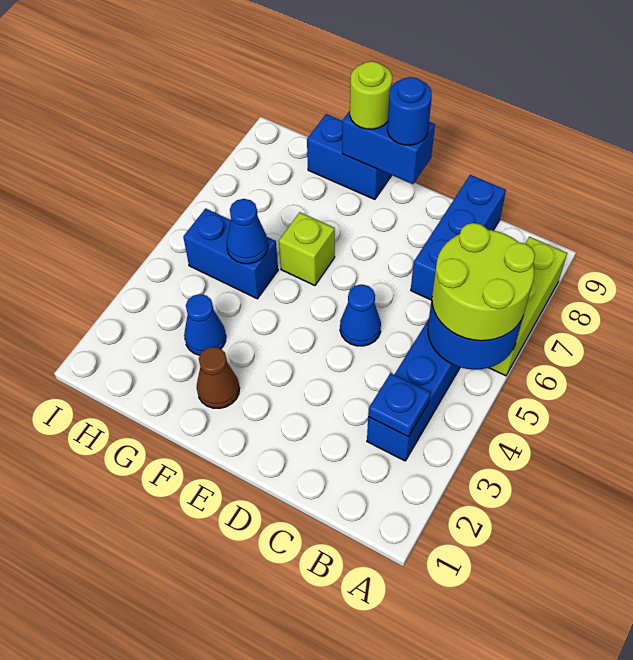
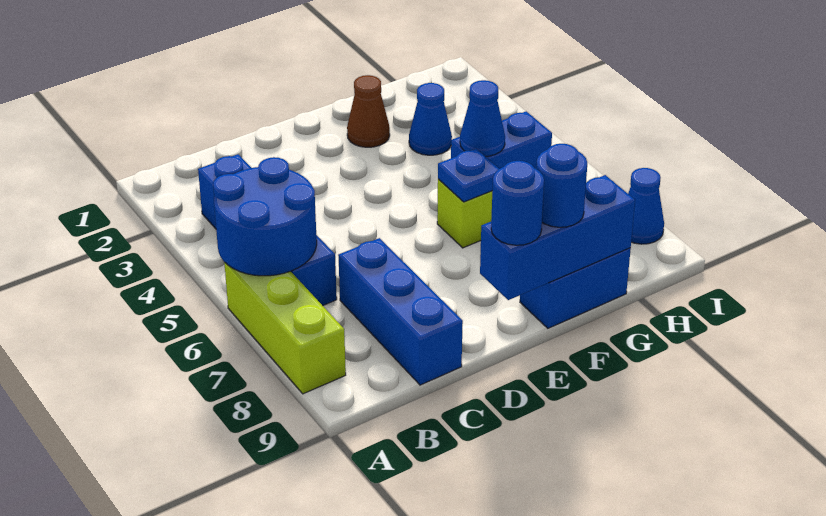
lime round brick A5:B6 level 3 -> none
blue plate B3 level 2 -> blue plate F6 level 2
blue cone D5 level 1 -> blue cone I8 level 1
blue brick E9:F9 level 2 -> blue brick E9:G9 level 2
lime round brick F9 level 3 -> blue round brick F9 level 3

